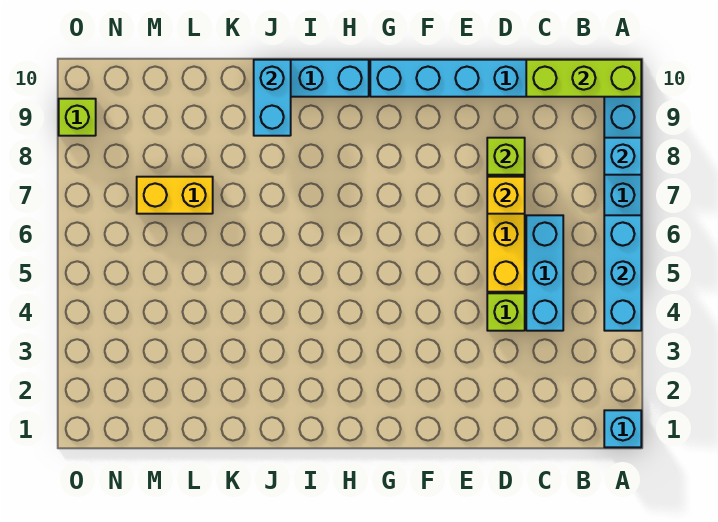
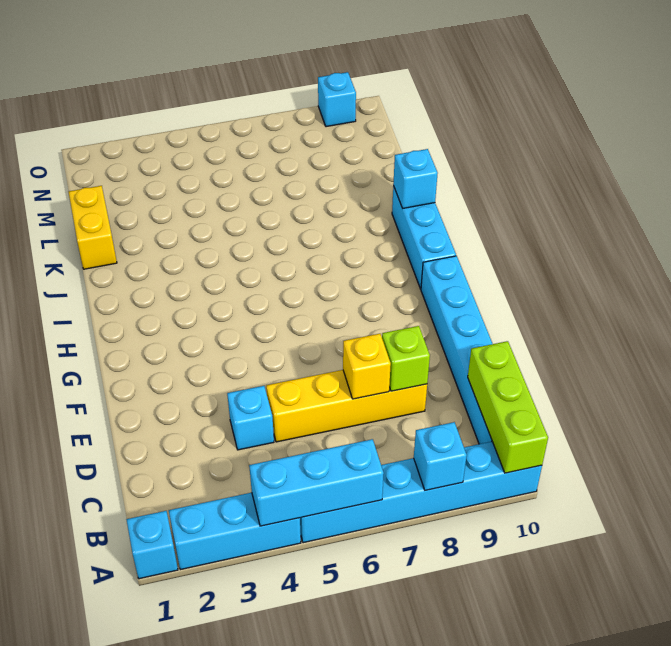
cyan brick C4:C6 level 1 -> cyan brick A2:A4 level 1
lime brick D4 level 1 -> cyan brick D4 level 1
cyan brick J9:J10 level 2 -> cyan brick J10 level 2
yellow brick L7:M7 level 1 -> yellow brick K1:L1 level 1
lime brick O9 level 1 -> cyan brick O9 level 1

